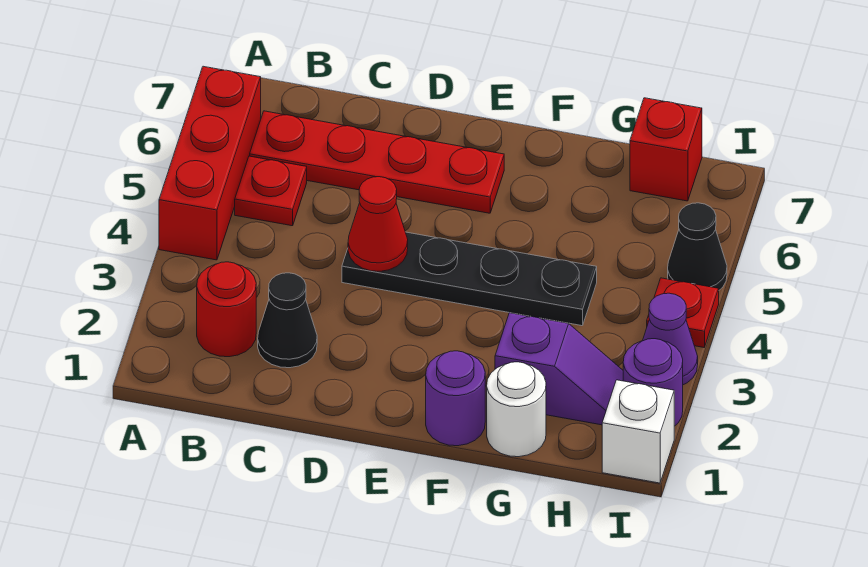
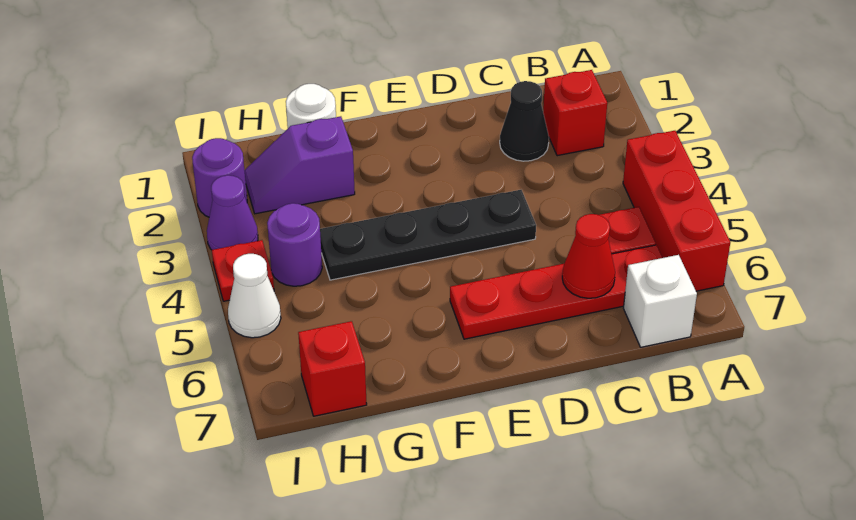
red round brick B2 level 1 -> red brick B2 level 1
red cone D4 level 2 -> red cone C6 level 2
purple round brick F1 level 1 -> purple round brick H4 level 1
white brick I1 level 1 -> white brick B7 level 1
black cone I5 level 1 -> white cone I5 level 1

